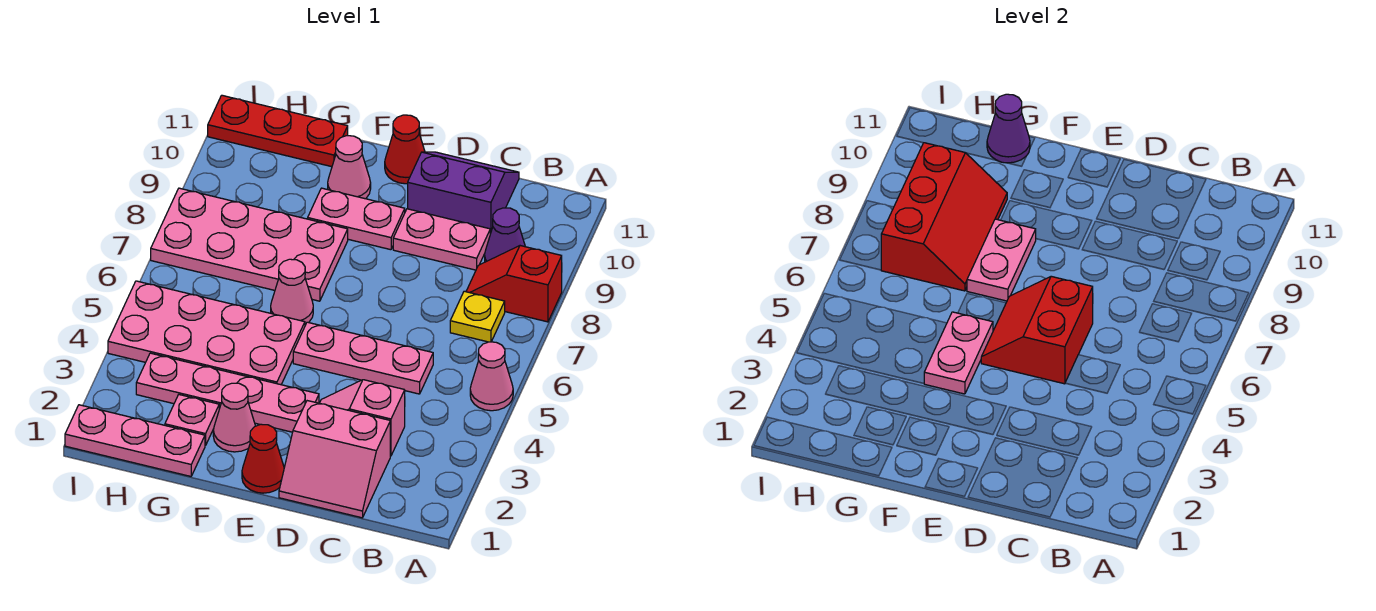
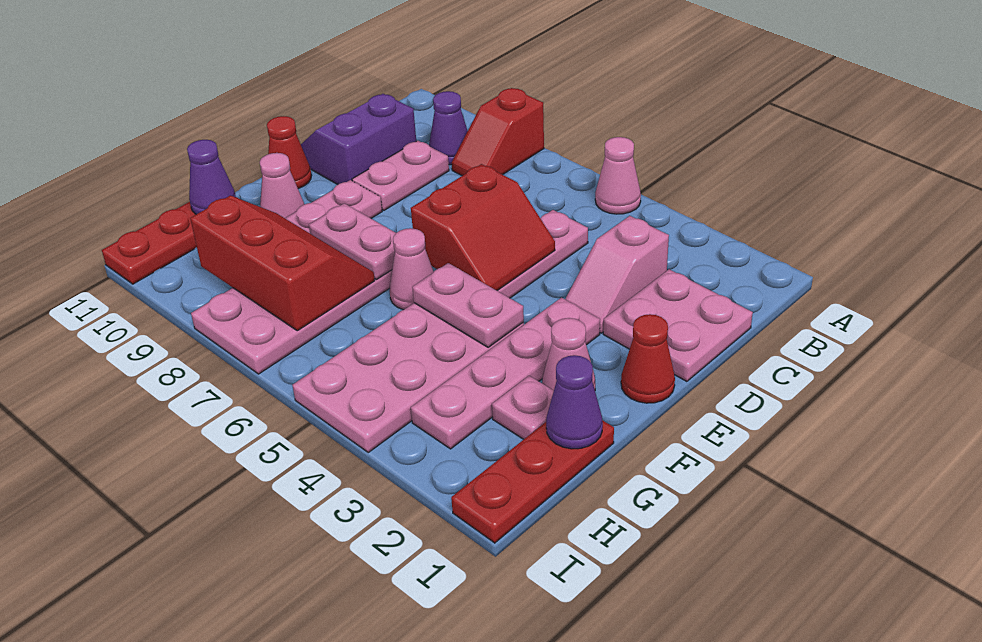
yellow plate B7 level 1 -> none
pink slope C1:D2 level 1 top 2 -> pink plate C1:D2 level 1
red slope D5:E6 level 2 top D -> red slope D5:E6 level 2 top 6
pink plate G1:I1 level 1 -> red plate G1:I1 level 1
none -> purple cone G1 level 2

